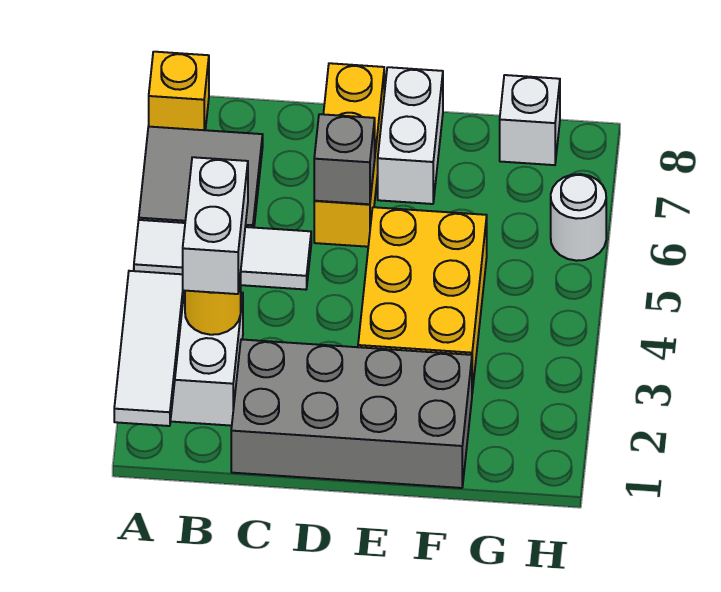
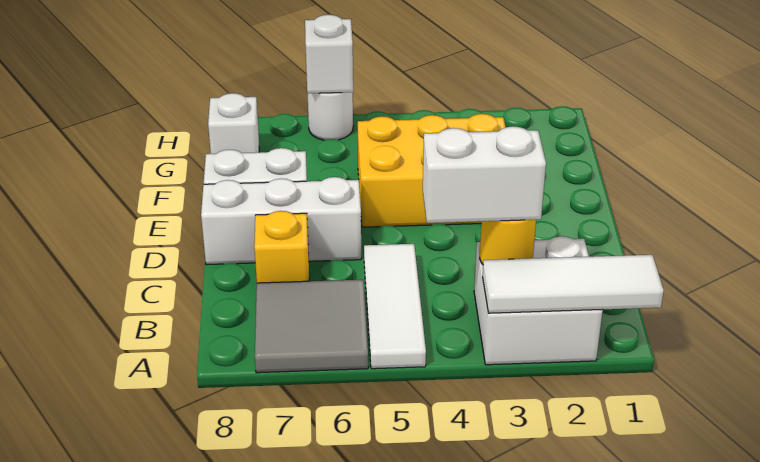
yellow brick A8 level 1 -> yellow brick C7 level 1
grey brick C1:F2 level 1 -> none
yellow brick D6:D8 level 1 -> white brick D6:D8 level 1
grey brick D6 level 2 -> none
none -> white brick H6 level 2

